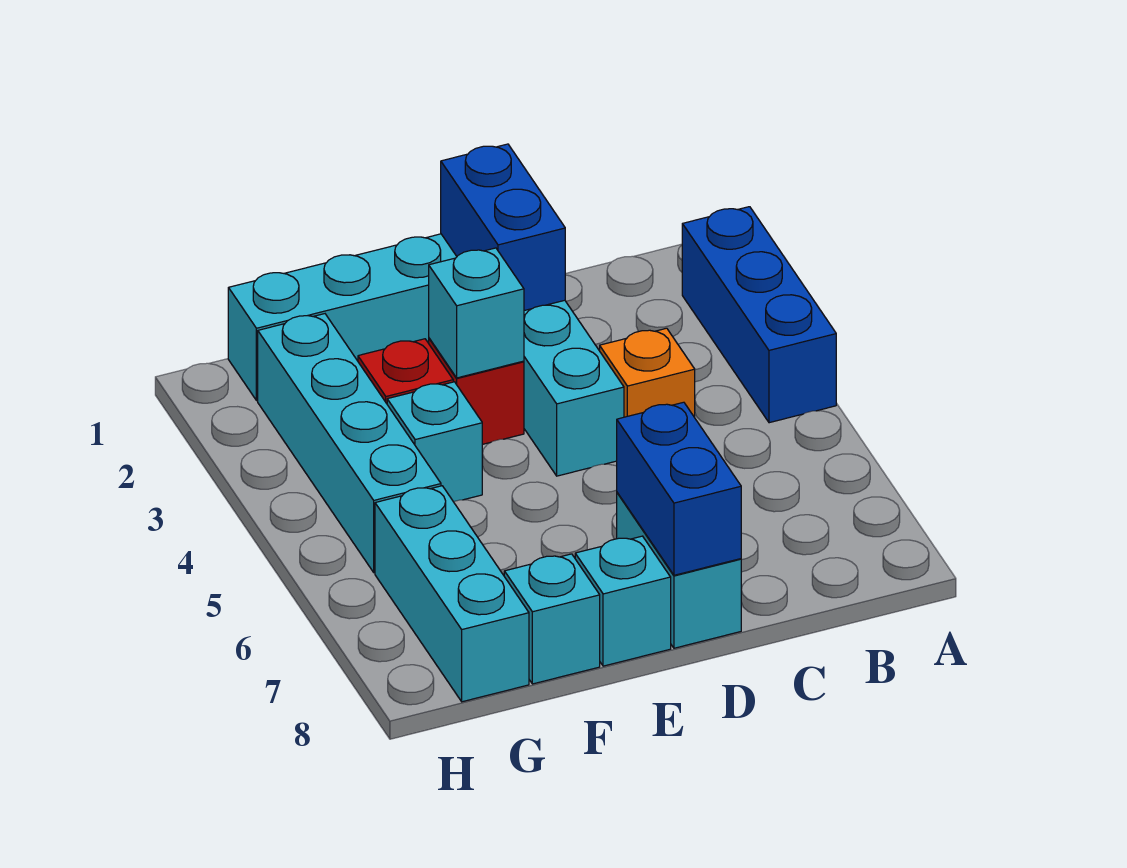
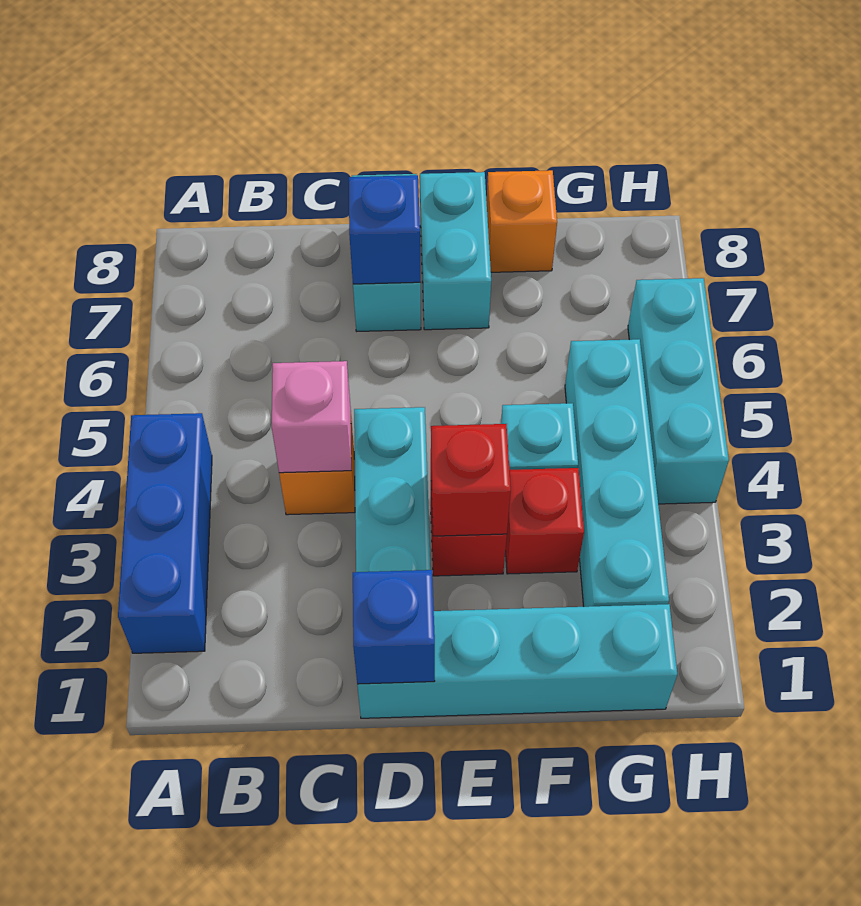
none -> pink brick C4 level 2
blue brick D1:D2 level 2 -> blue brick D1 level 2
blue brick D7:D8 level 2 -> blue brick D7 level 2
cyan brick E3 level 2 -> red brick E3 level 2
cyan brick E8 level 1 -> cyan brick E7:E8 level 1
cyan brick F8 level 1 -> orange brick F8 level 1
cyan brick G6:G8 level 1 -> cyan brick H4:H6 level 1

